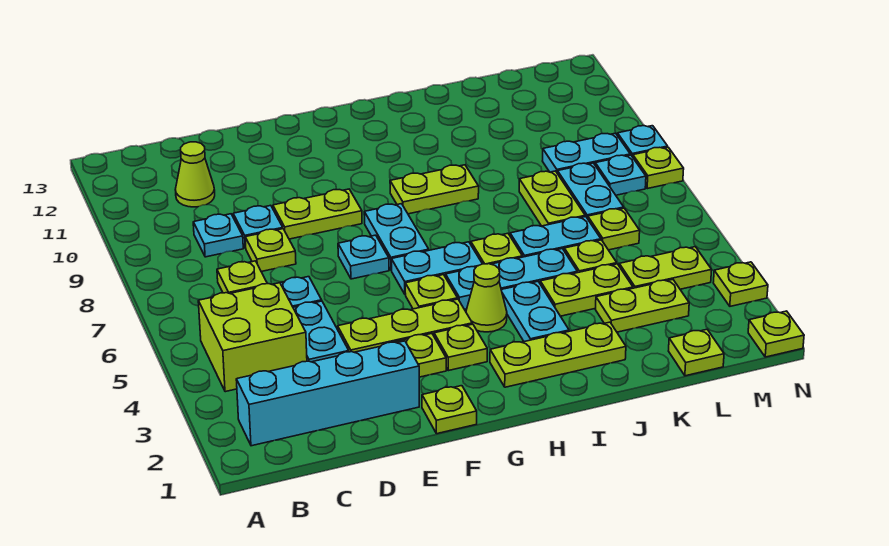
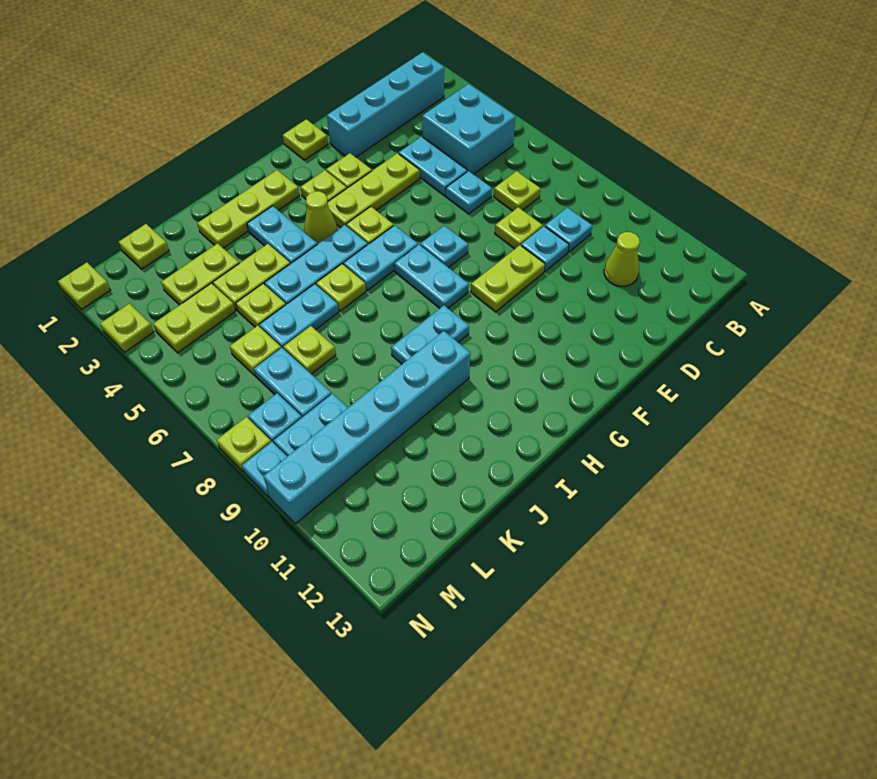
lime brick B4:C5 level 1 -> cyan brick B4:C5 level 1
lime plate H9:I9 level 1 -> cyan plate H9:I9 level 1
none -> cyan brick I10:N10 level 1
lime plate K7:K8 level 1 -> lime plate K7 level 1

